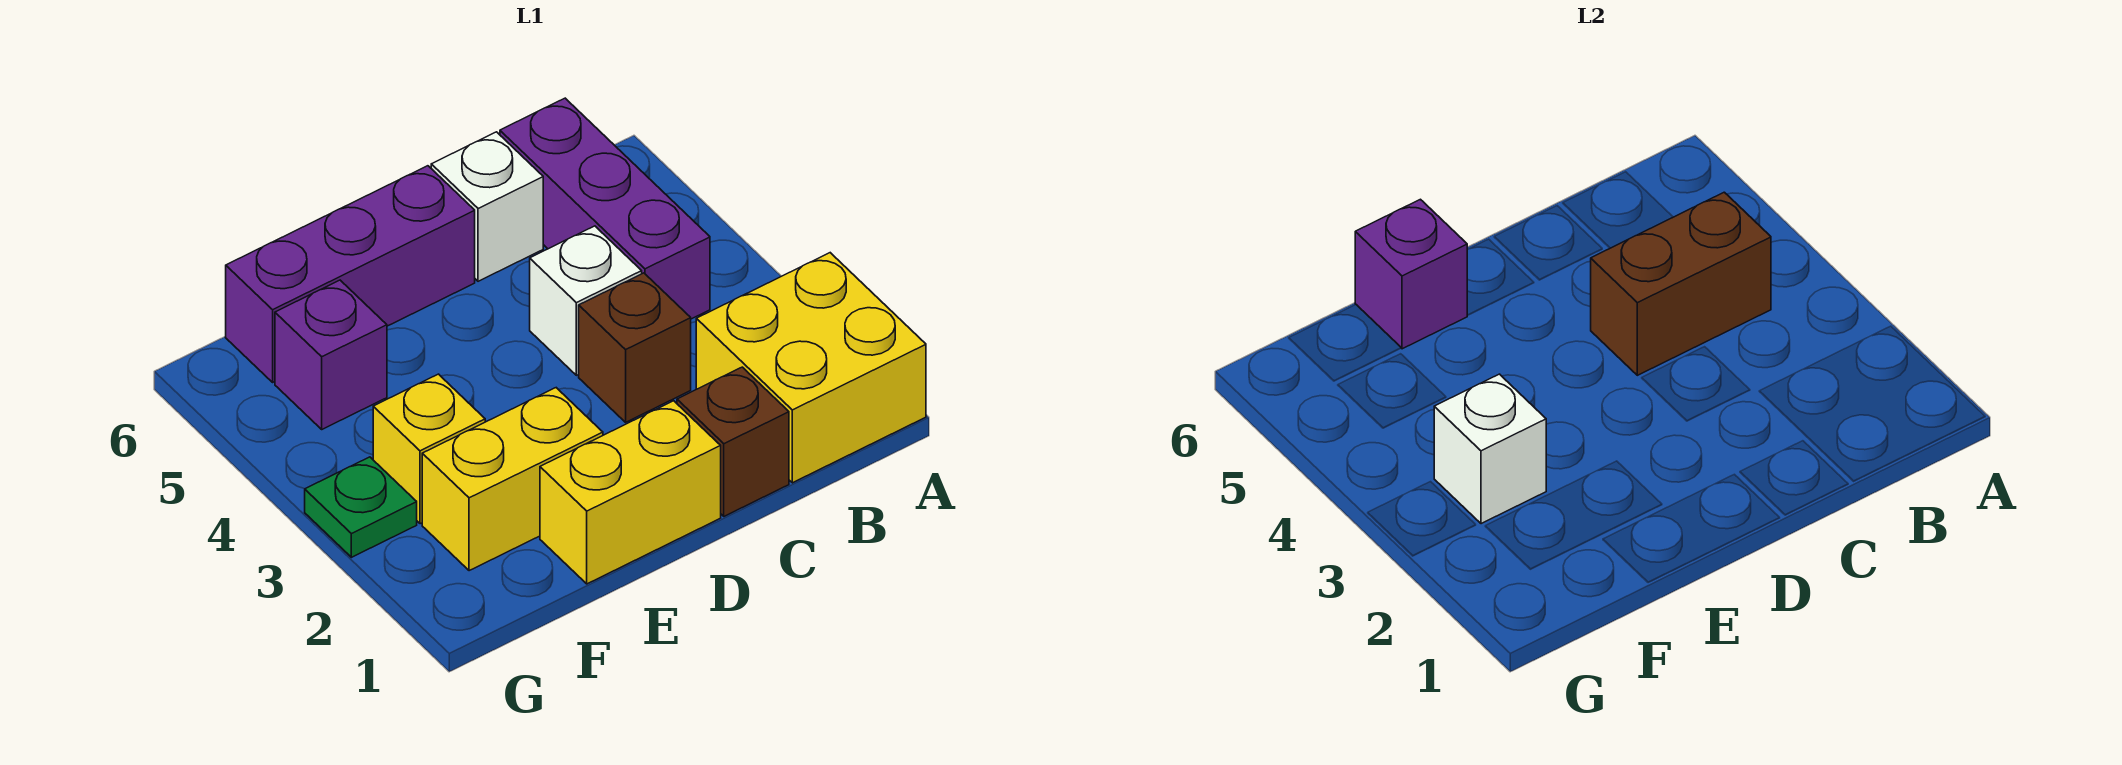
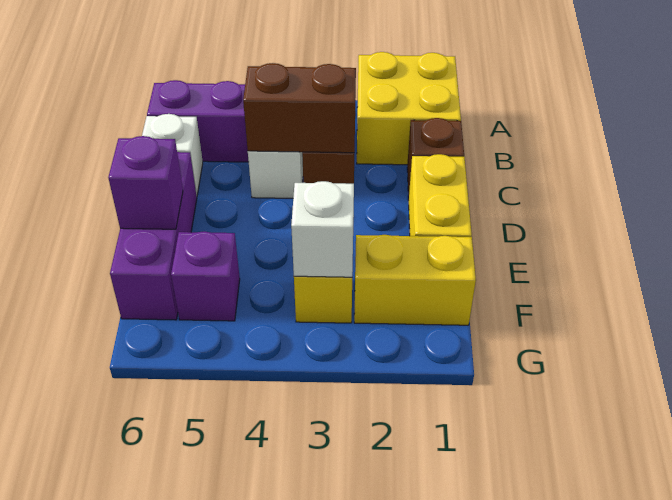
brown brick B4:C4 level 2 -> brown brick C3:C4 level 2
yellow brick E2:F2 level 1 -> yellow brick F1:F2 level 1
green plate G3 level 1 -> none

